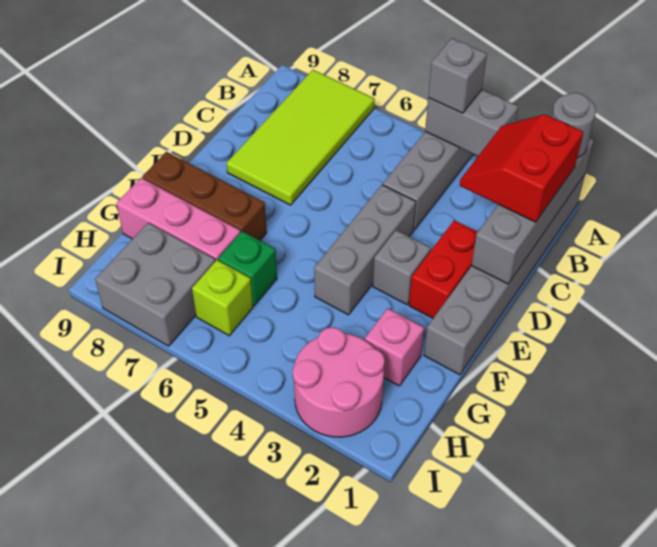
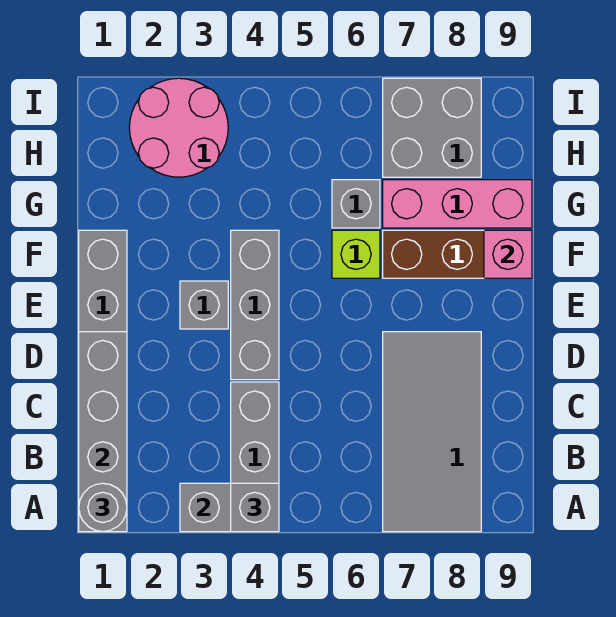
lime tile A7:D8 level 1 -> grey tile A7:D8 level 1
red slope B1:C2 level 3 top 1 -> none
red brick D2:E2 level 1 -> none
pink brick G2 level 1 -> pink brick F9 level 2
green brick G6 level 1 -> grey brick G6 level 1
lime brick H6 level 1 -> lime brick F6 level 1

